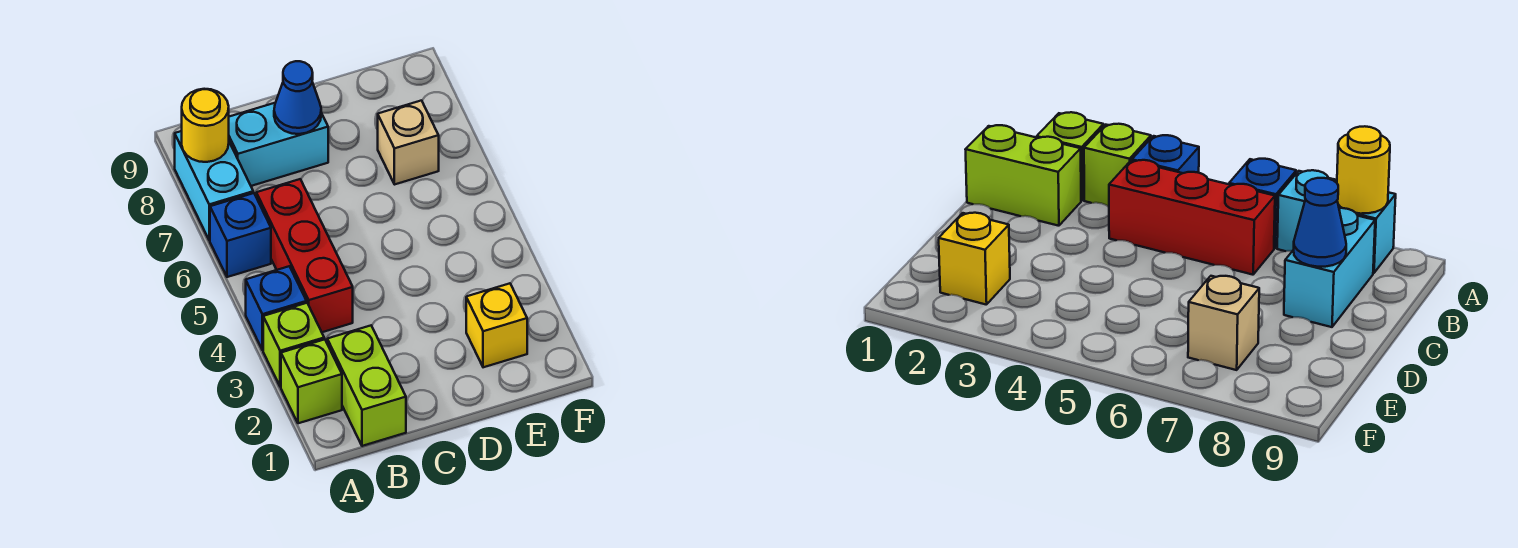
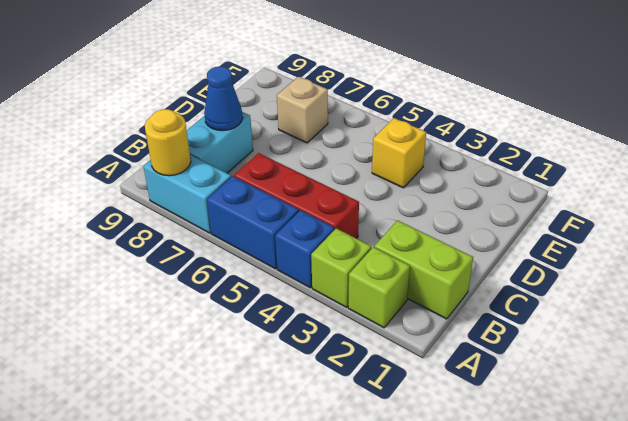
blue brick A6 level 1 -> blue brick A5:A6 level 1
yellow brick E2 level 1 -> yellow brick E4 level 1

